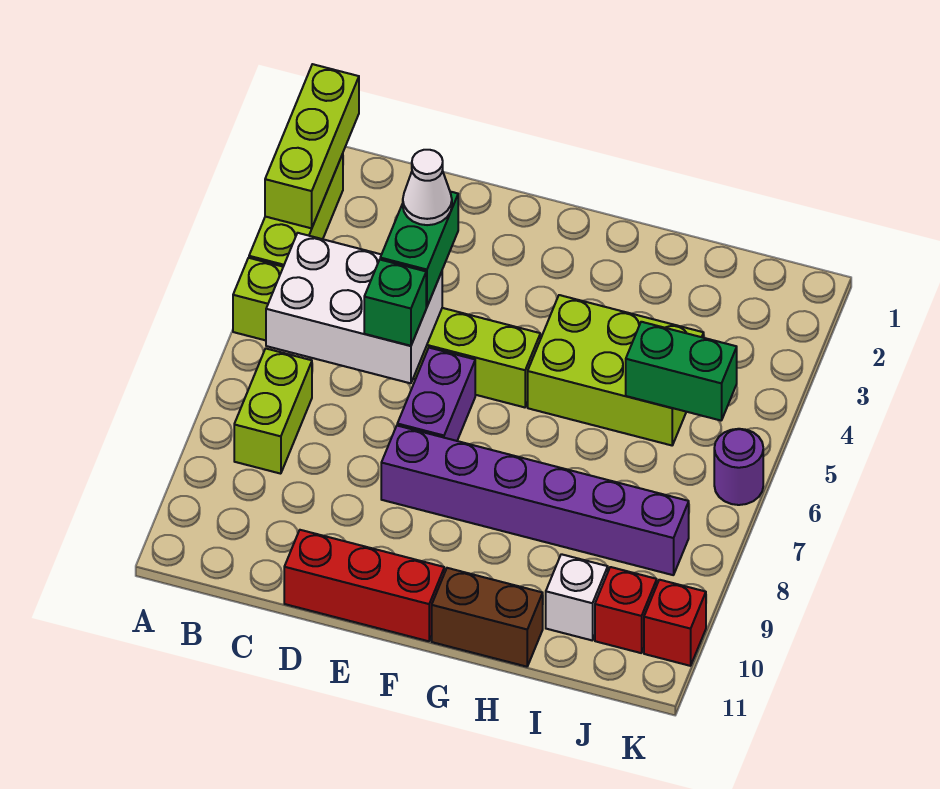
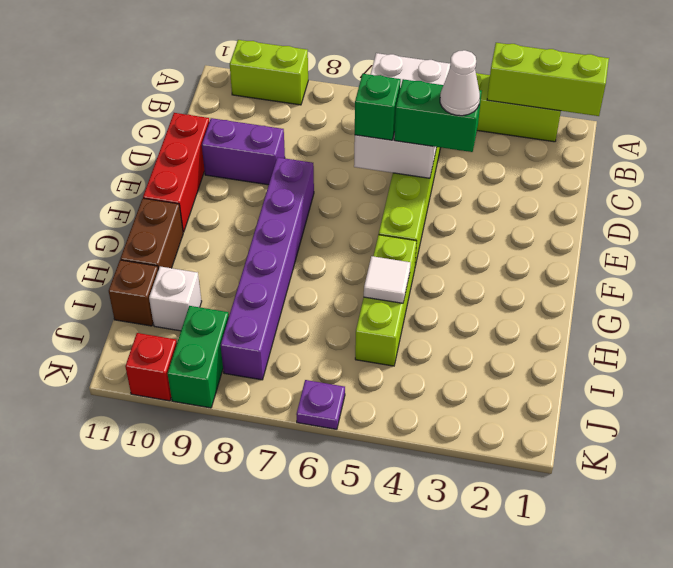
lime brick B7:B8 level 1 -> lime brick A9:A10 level 1
purple brick E6:E7 level 1 -> purple brick D9:D10 level 1
lime brick G4:I5 level 1 -> lime brick G5:I5 level 1
none -> white tile H5 level 2
green brick I5:J5 level 2 -> green brick J9:K9 level 1
none -> brown brick I11 level 1
red brick J10 level 1 -> none
purple round brick K6 level 1 -> purple plate K6 level 1

